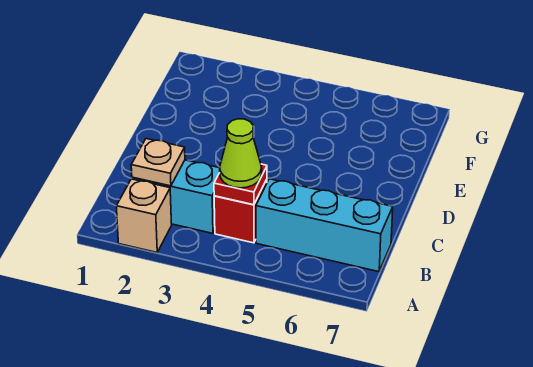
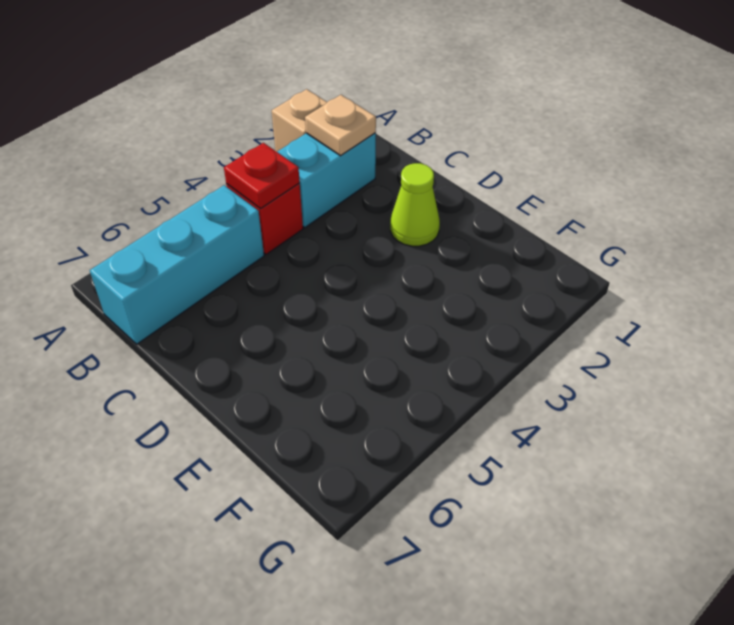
lime cone B4 level 3 -> lime cone D2 level 1

